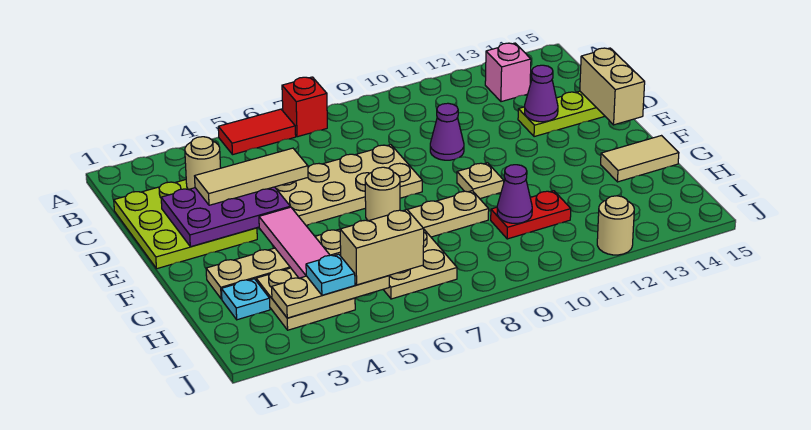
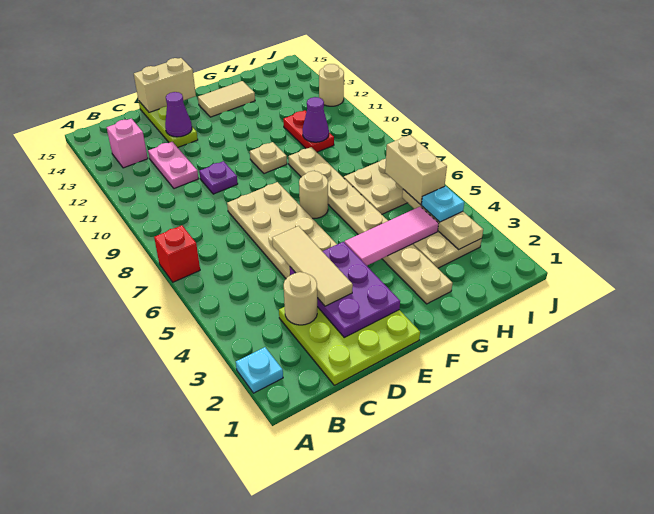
red tile A5:A6 level 1 -> none
none -> pink plate C11:C12 level 1
purple cone D10 level 1 -> purple plate D10 level 1
tan tile G14:G15 level 1 -> tan tile F14:G14 level 1
cyan plate H2 level 1 -> cyan plate A2 level 1

